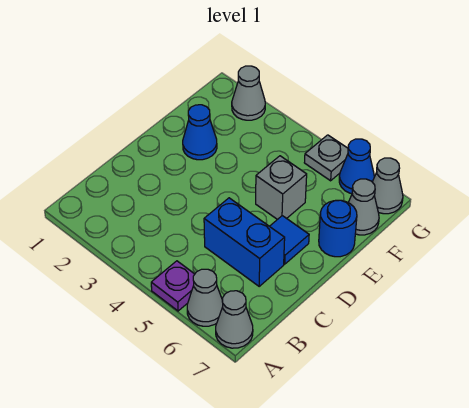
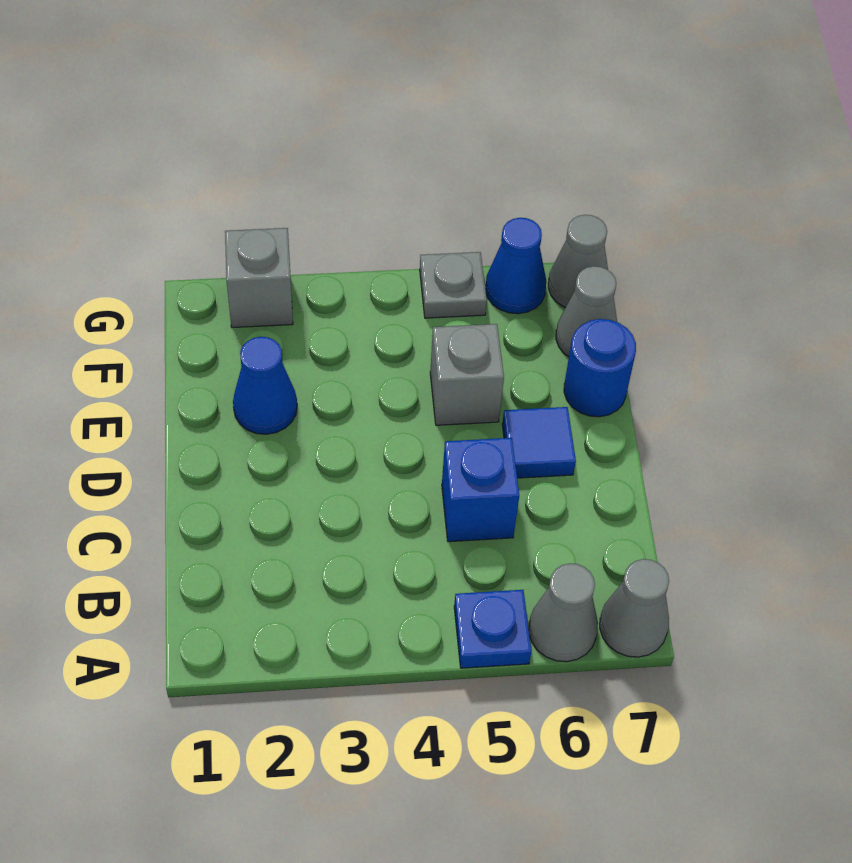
purple plate A5 level 1 -> blue plate A5 level 1
blue brick C5:C6 level 1 -> blue brick C5 level 1
grey cone G2 level 1 -> grey brick G2 level 1

